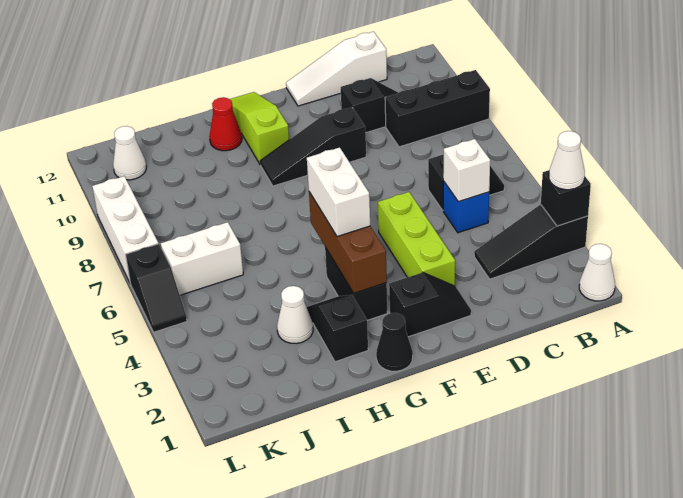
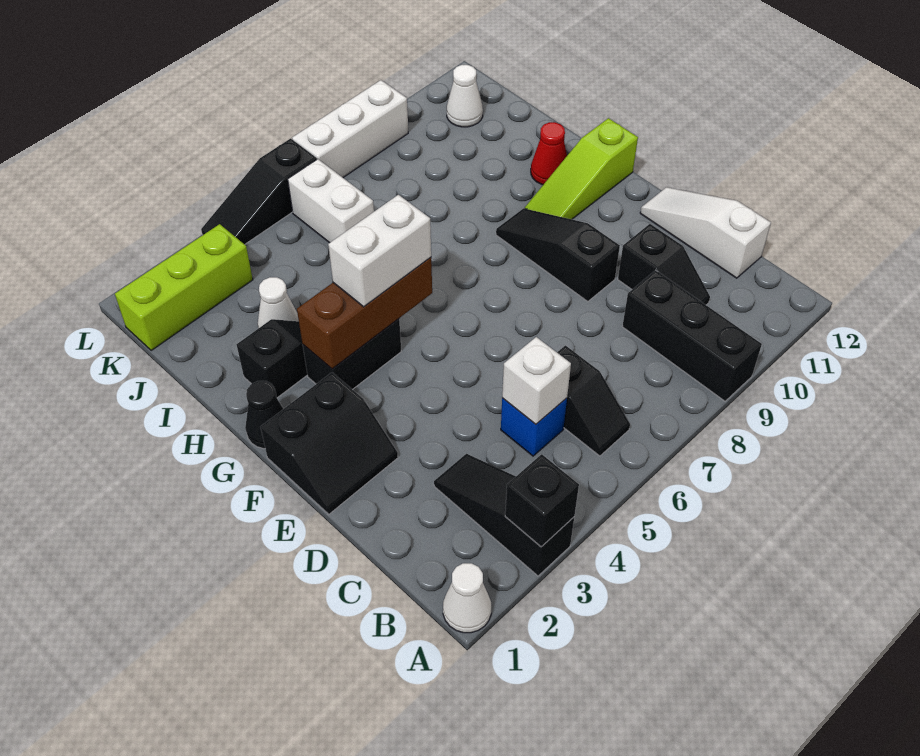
white cone A3 level 3 -> none
black slope E2:F2 level 1 top F -> black slope E1:F2 level 1 top F
lime brick E3:E5 level 1 -> lime brick K1:K3 level 1
lime slope G10:G12 level 1 top 10 -> lime slope G10:G12 level 1 top 12
black slope L5:L6 level 1 top 6 -> black slope L4:L6 level 1 top 6

